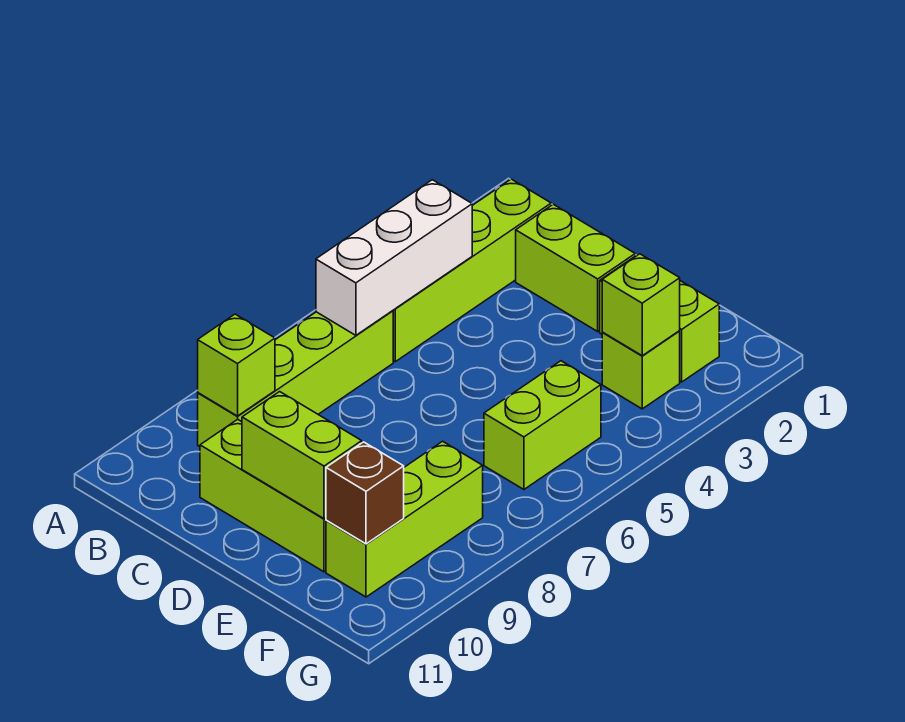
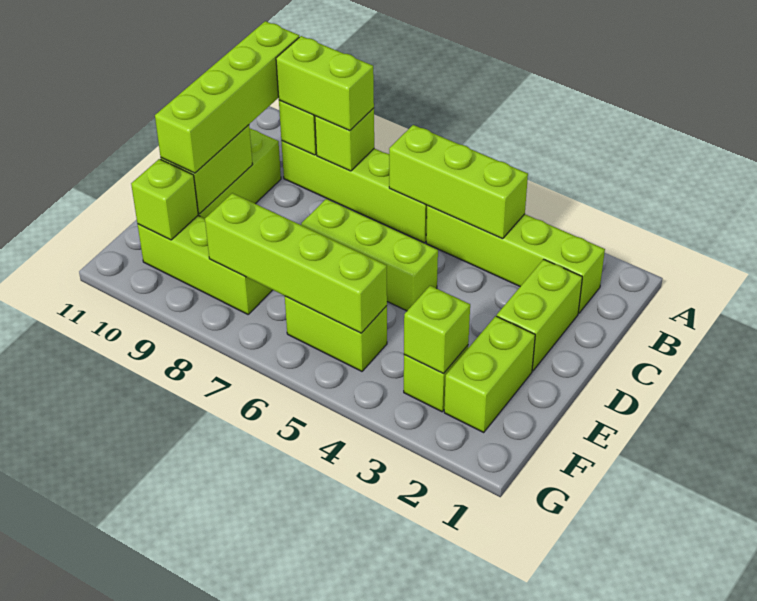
white brick B4:B6 level 2 -> lime brick B4:B6 level 2
none -> lime brick B8 level 2
none -> lime brick B8:B9 level 3
none -> lime brick B10:E10 level 3
none -> lime brick D5:D7 level 1
none -> lime brick F5:F8 level 2
brown brick F10 level 2 -> lime brick F10 level 2

